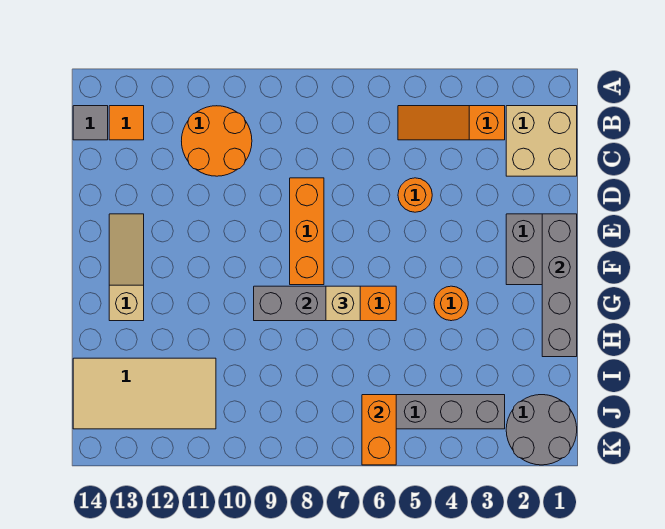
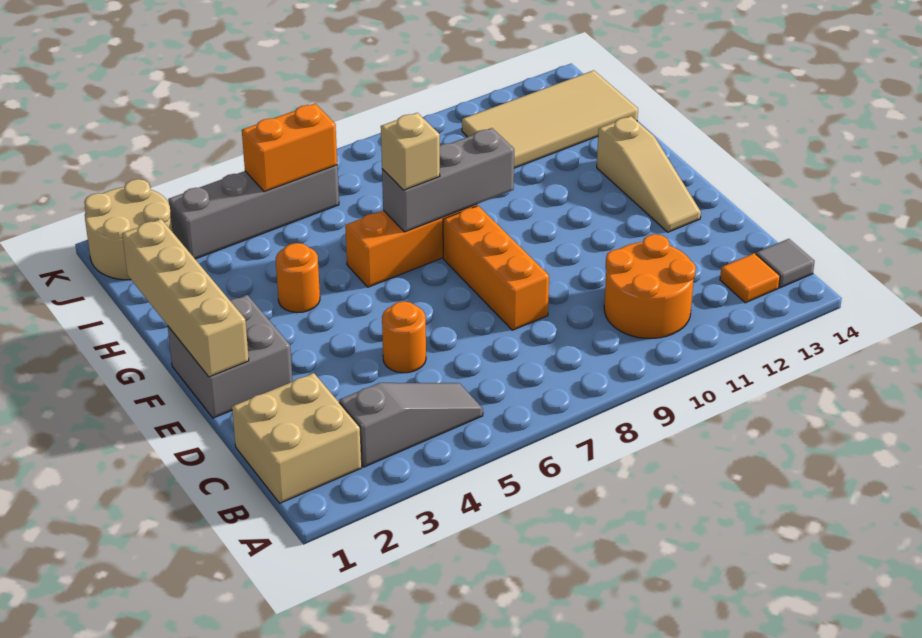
orange slope B3:B5 level 1 top 3 -> grey slope B3:B5 level 1 top 3
grey brick E1:H1 level 2 -> tan brick E1:H1 level 2
grey round brick J1:K2 level 1 -> tan round brick J1:K2 level 1
orange brick J6:K6 level 2 -> orange brick J5:J6 level 2

